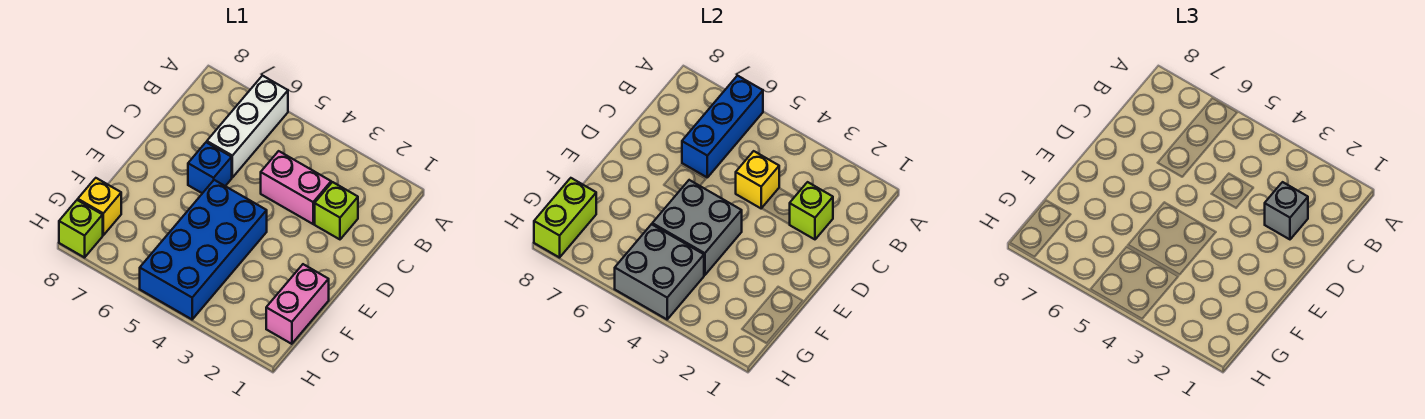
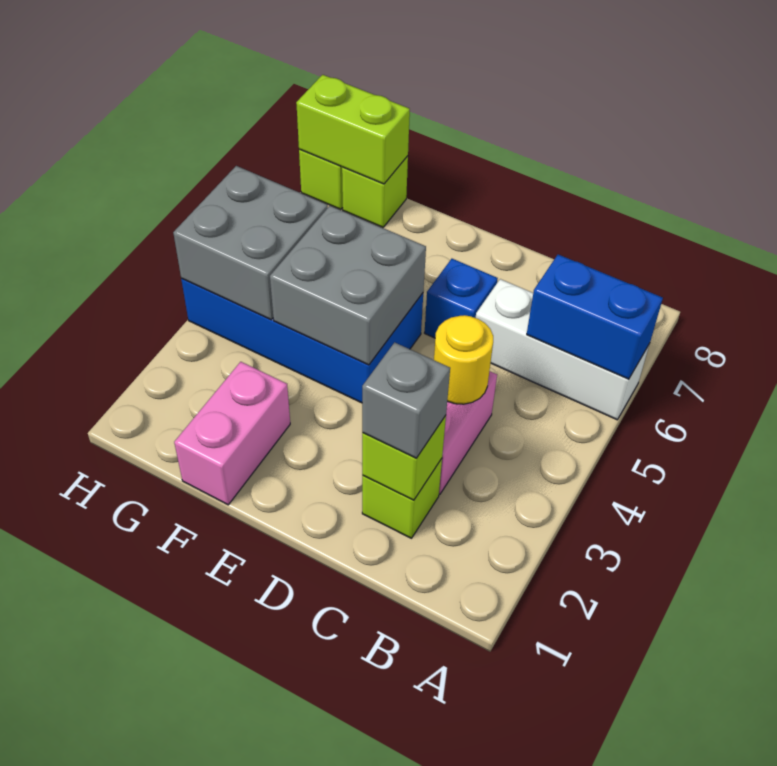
blue brick A6:C6 level 2 -> blue brick A6:B6 level 2
yellow brick C4 level 2 -> yellow round brick C4 level 2
pink brick F1:G1 level 1 -> pink brick F1:F2 level 1
yellow brick G8 level 1 -> lime brick G8 level 1

